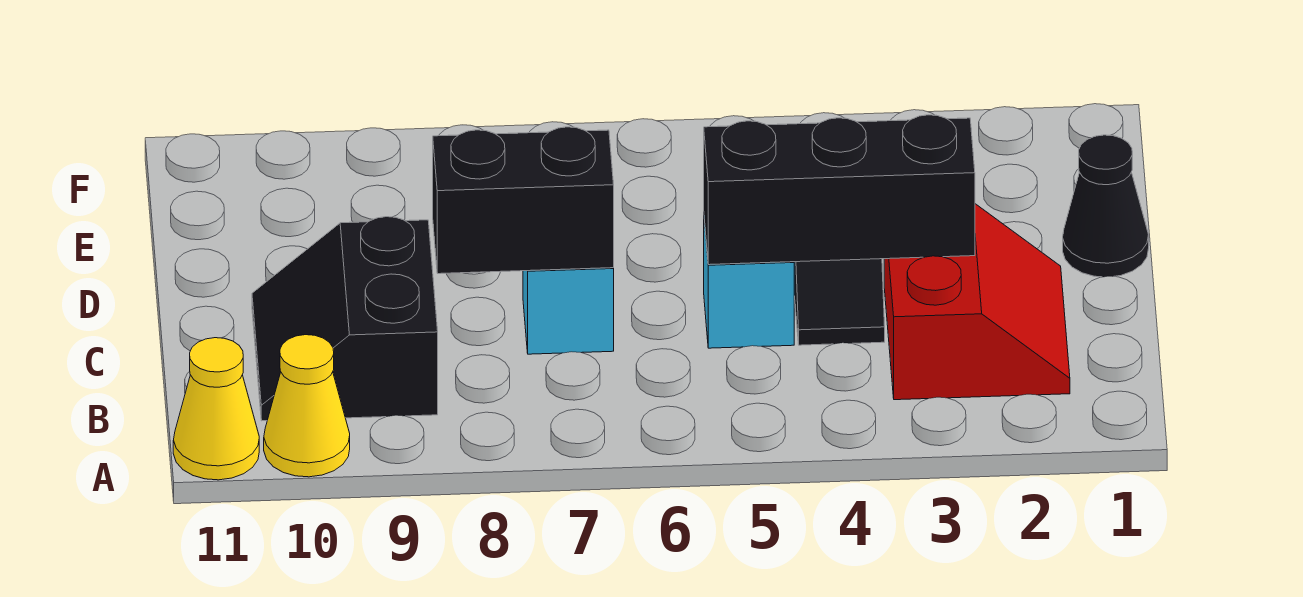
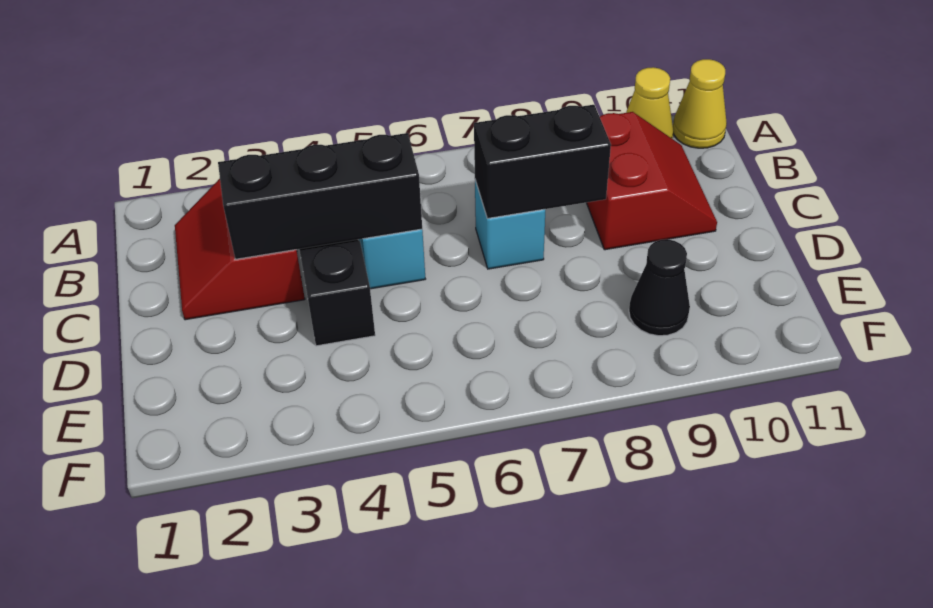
black slope B9:C10 level 1 top 9 -> red slope B9:C10 level 1 top 9
black cone D1 level 1 -> black cone E9 level 1

